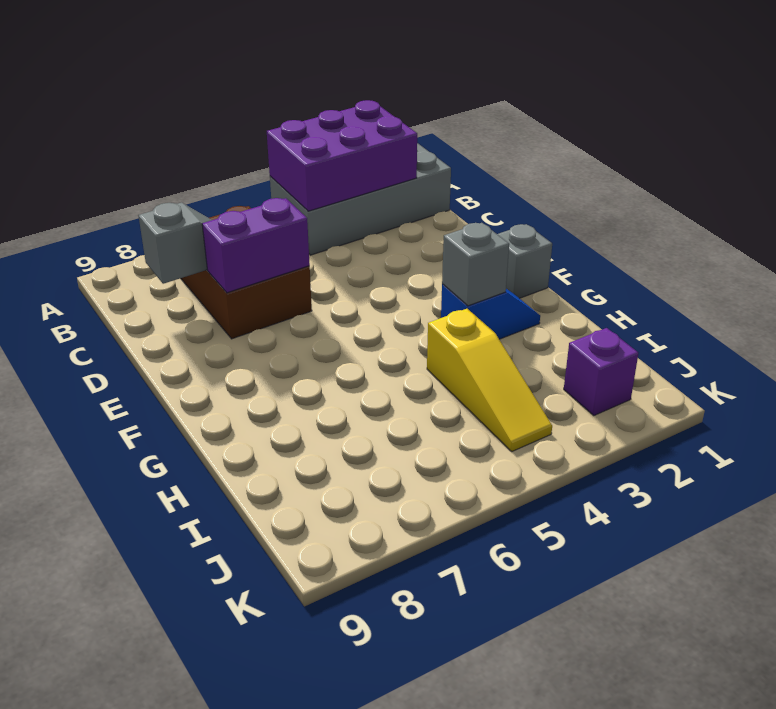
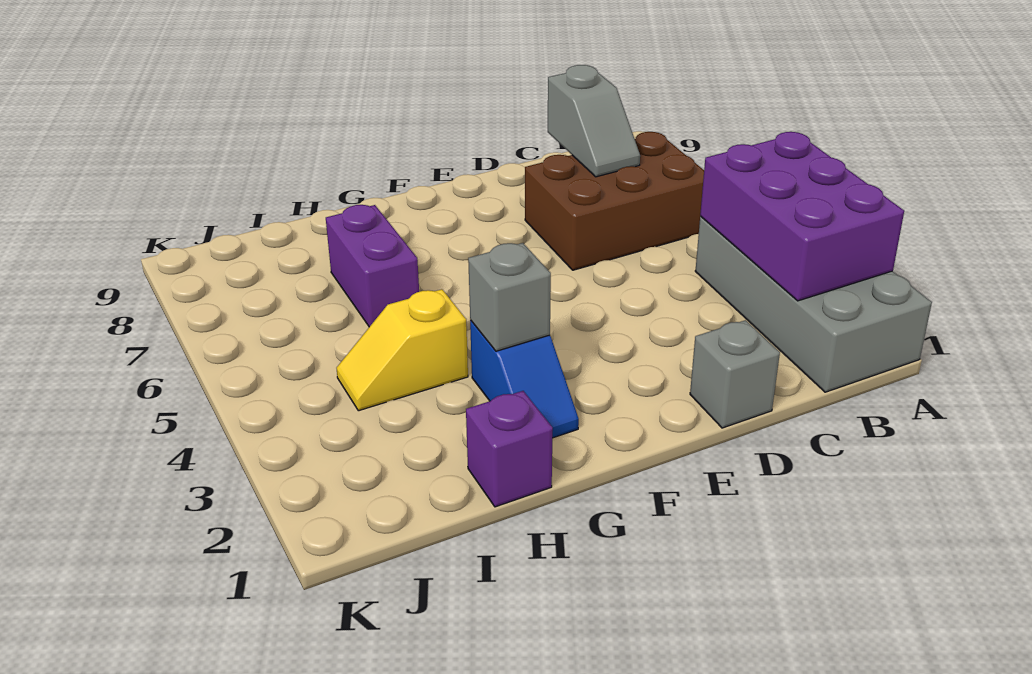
purple brick D6:D7 level 2 -> purple brick H6:H7 level 1
grey brick F1 level 1 -> grey brick D1 level 1
yellow slope H4:J4 level 1 top H -> yellow slope H4:I4 level 1 top H
purple brick J2 level 1 -> purple brick H1 level 1

